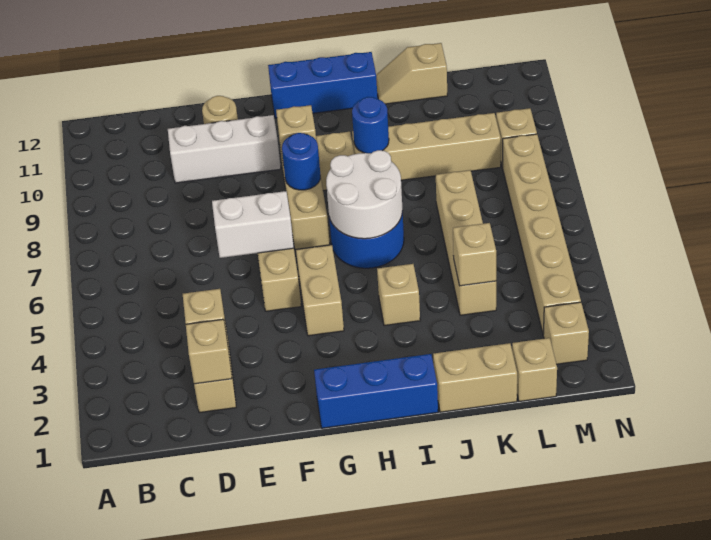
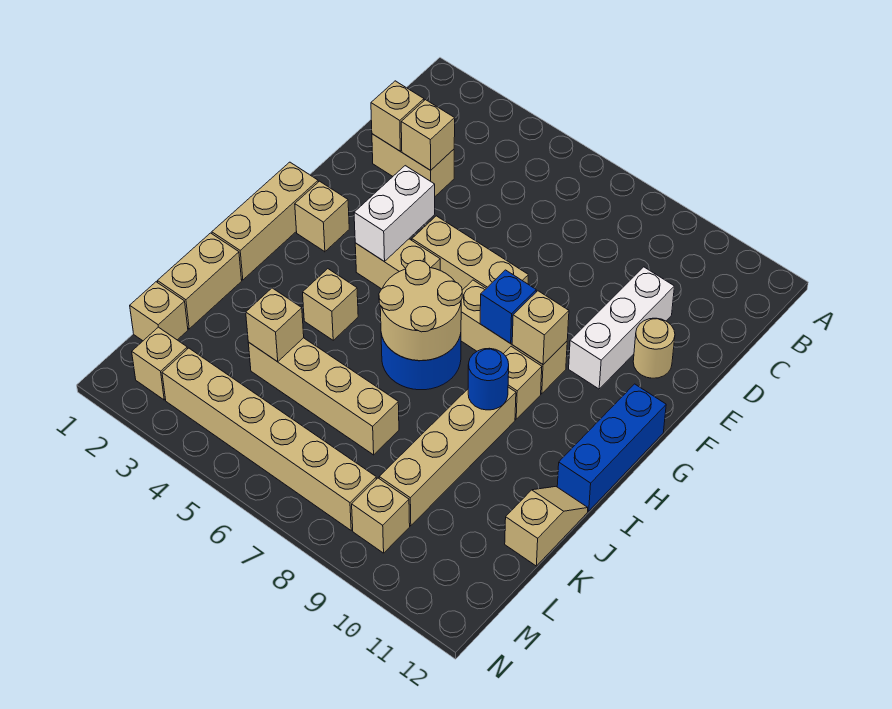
white brick E6:F6 level 2 -> white brick F4:G4 level 2
blue brick G1:I1 level 1 -> tan brick G1:I1 level 1
none -> tan brick G2 level 1
blue round brick G8 level 2 -> blue brick G8 level 2
white round brick H6:I7 level 2 -> tan round brick H6:I7 level 2

